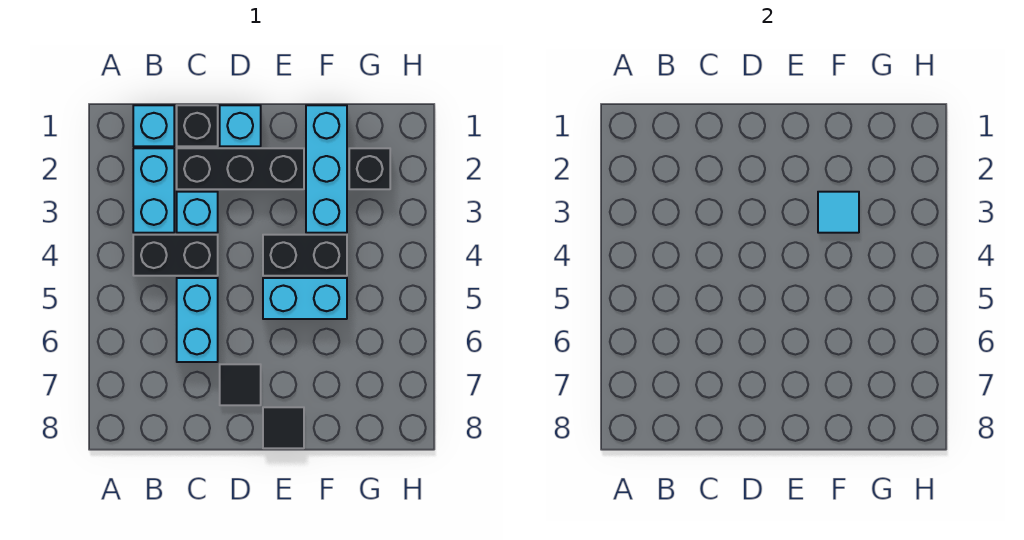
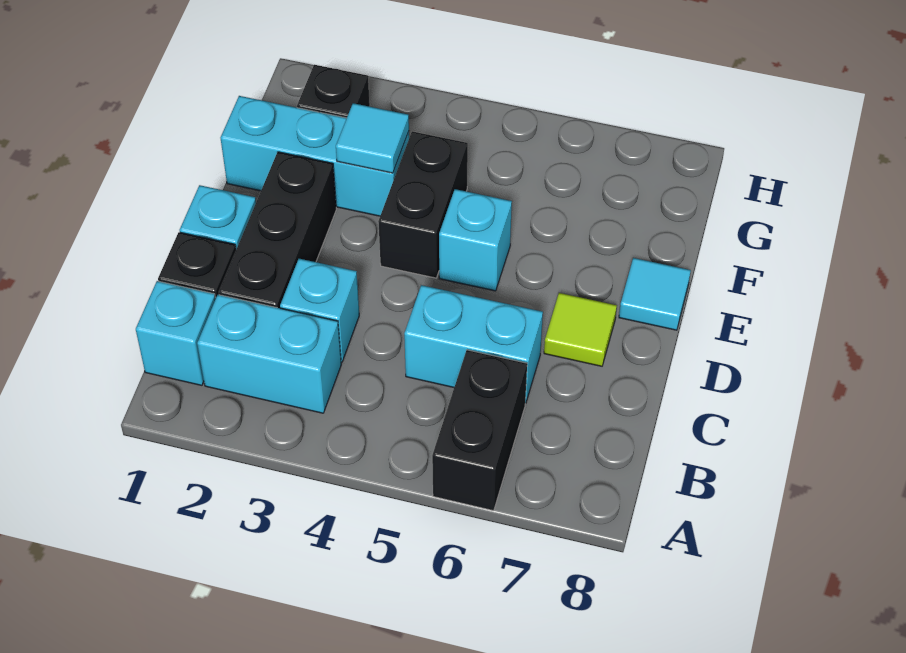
black brick B4:C4 level 1 -> black brick A6:B6 level 1
black tile D7 level 1 -> lime tile D7 level 1
cyan brick E5:F5 level 1 -> cyan brick E5 level 1
black tile E8 level 1 -> cyan tile E8 level 1

